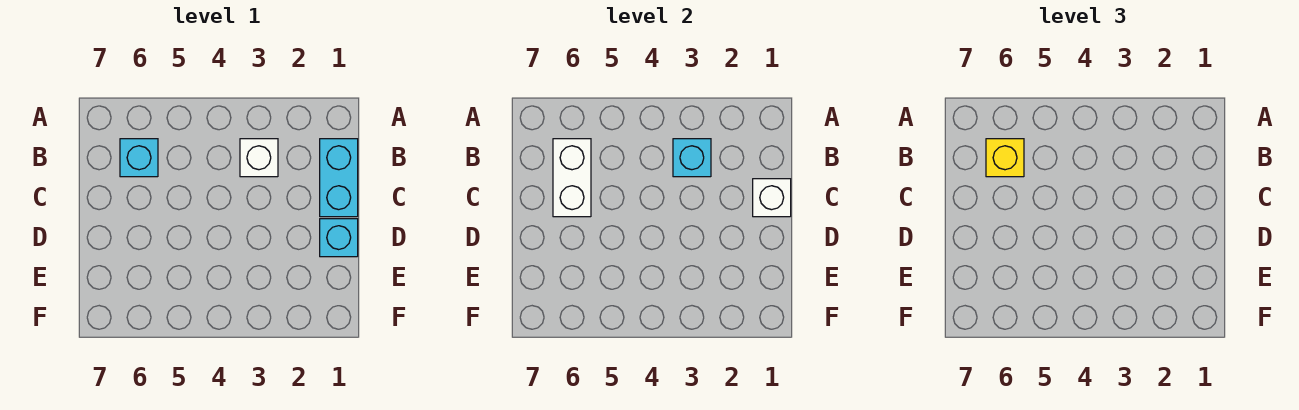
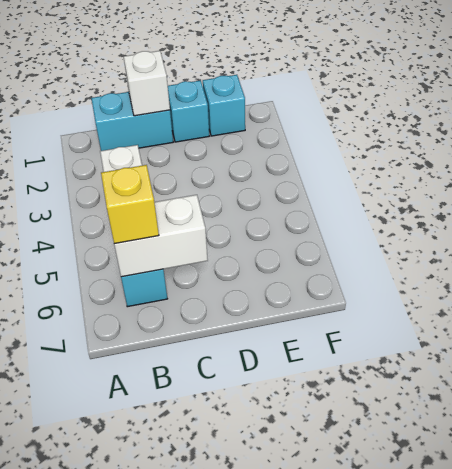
cyan brick B3 level 2 -> cyan brick E1 level 1

